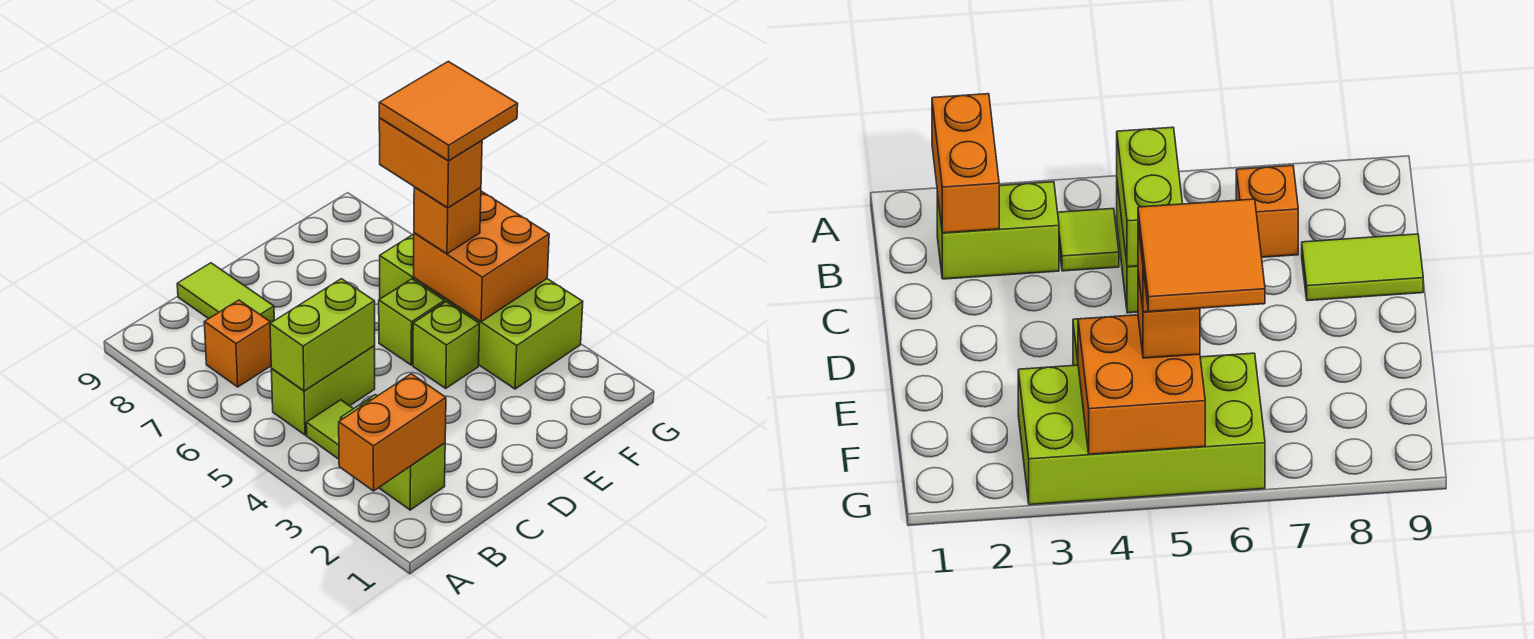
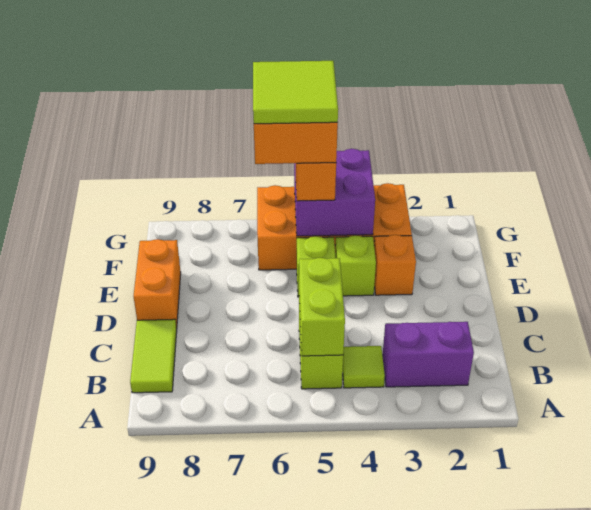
orange brick A2:B2 level 2 -> orange brick D9:E9 level 1
lime brick B2:B3 level 1 -> purple brick B2:B3 level 1
orange brick B7 level 1 -> orange brick E3 level 1
lime tile C8:C9 level 1 -> lime tile B9:C9 level 1
lime brick F3:G6 level 1 -> orange brick F3:G6 level 1
orange brick F4:G5 level 2 -> purple brick F4:G5 level 2
orange tile F5:G6 level 5 -> lime tile F5:G6 level 5

